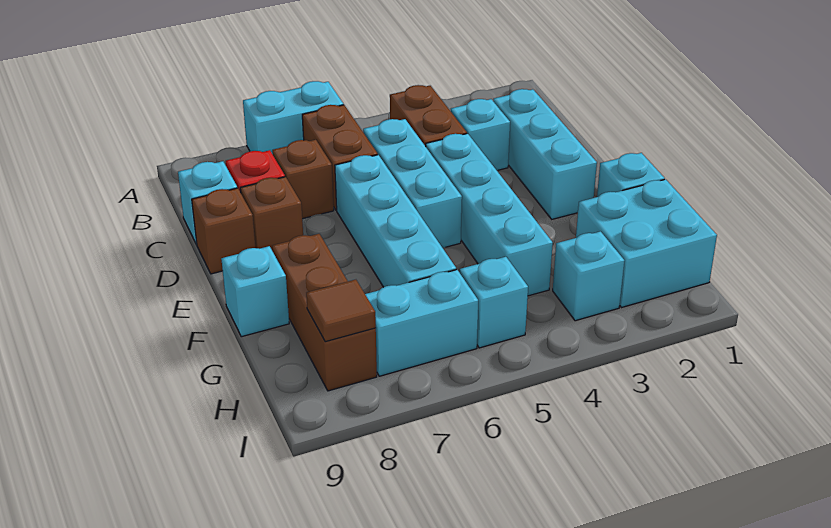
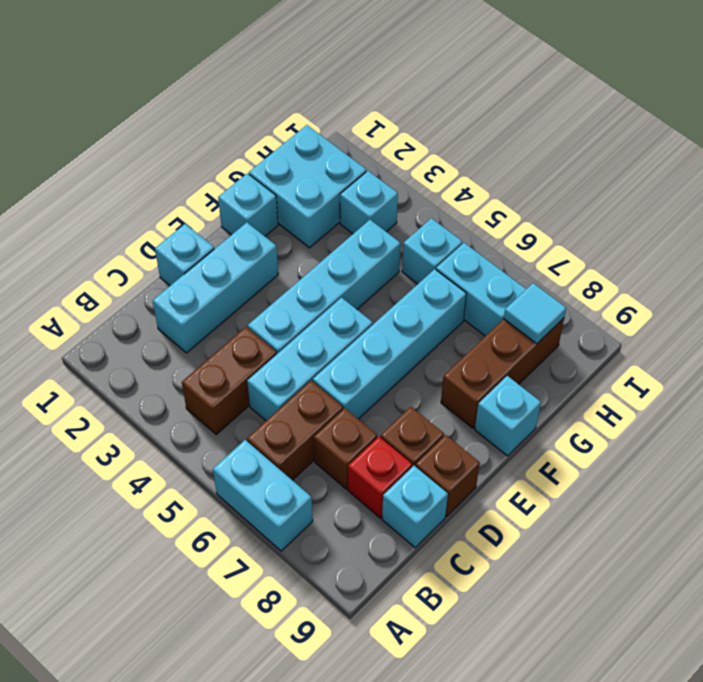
cyan brick C3 level 1 -> cyan brick D1 level 1
brown tile H8 level 2 -> cyan tile H8 level 2

